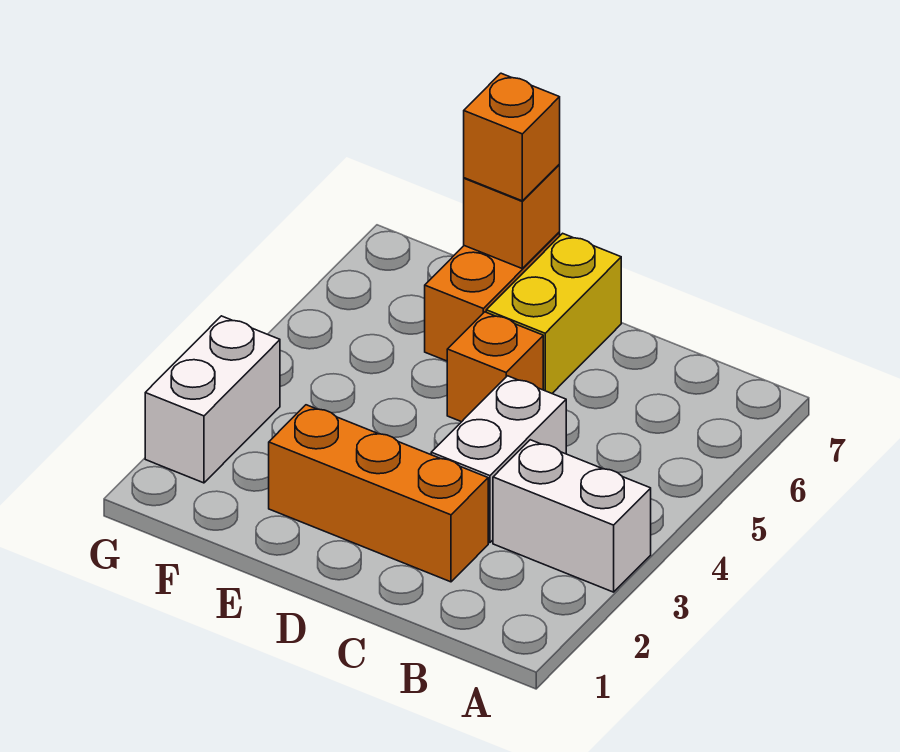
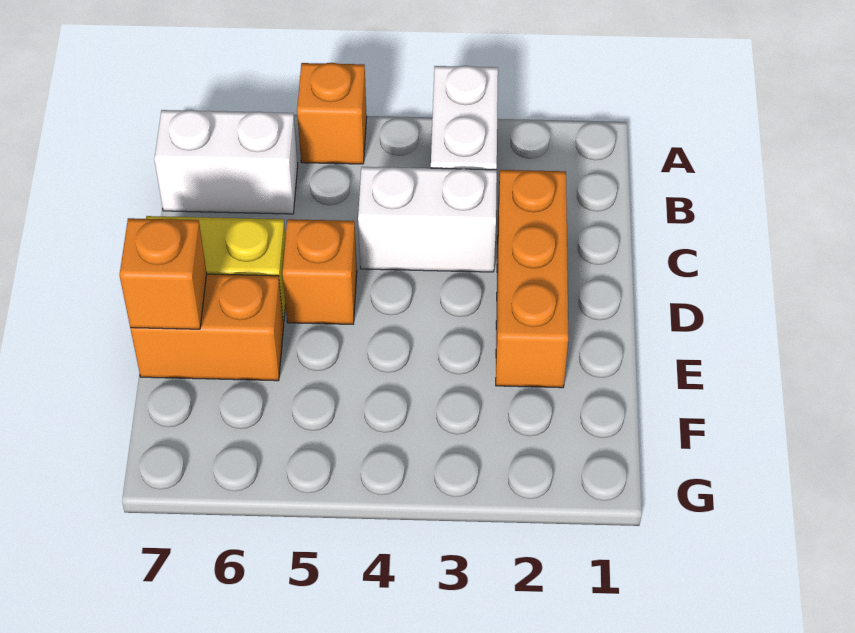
orange brick E7 level 3 -> orange brick A5 level 1
white brick G2:G3 level 1 -> white brick B6:B7 level 1

